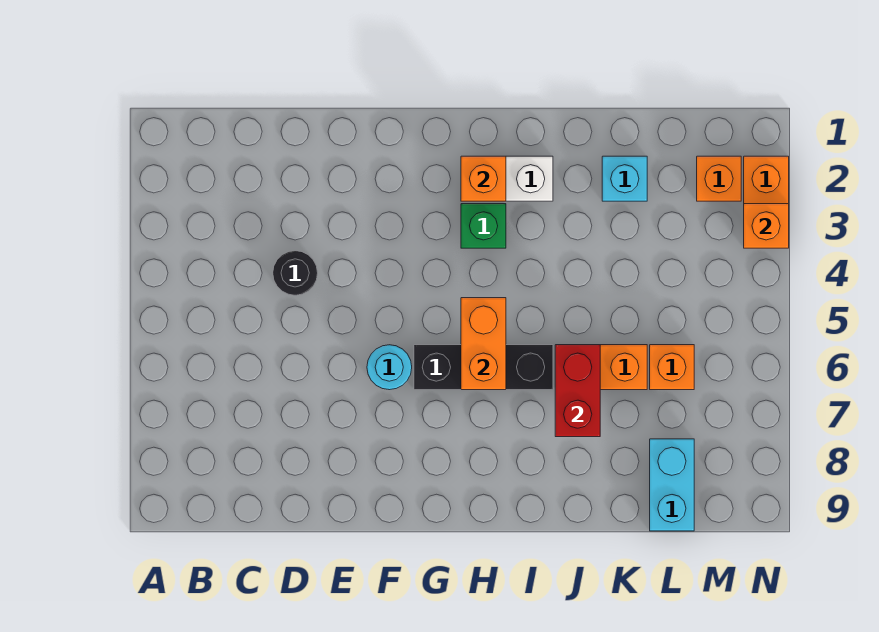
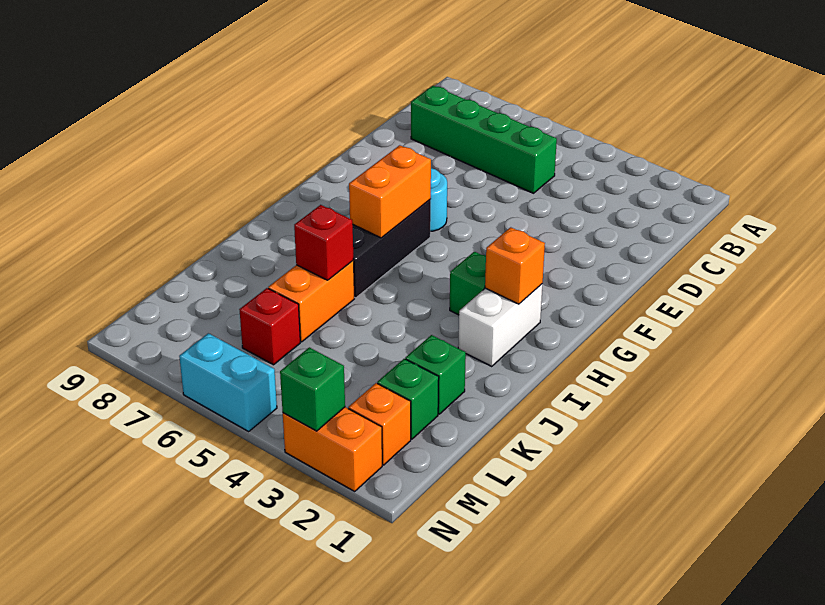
none -> green brick C5:C8 level 1
black round brick D4 level 1 -> none
orange brick H5:H6 level 2 -> orange brick G6:H6 level 2
red brick J6:J7 level 2 -> red brick J6 level 2
cyan brick K2 level 1 -> green brick K2 level 1
none -> green brick L2 level 1
orange brick L6 level 1 -> red brick L6 level 1
cyan brick L8:L9 level 1 -> cyan brick N5:N6 level 1
orange brick N3 level 2 -> green brick N3 level 2

